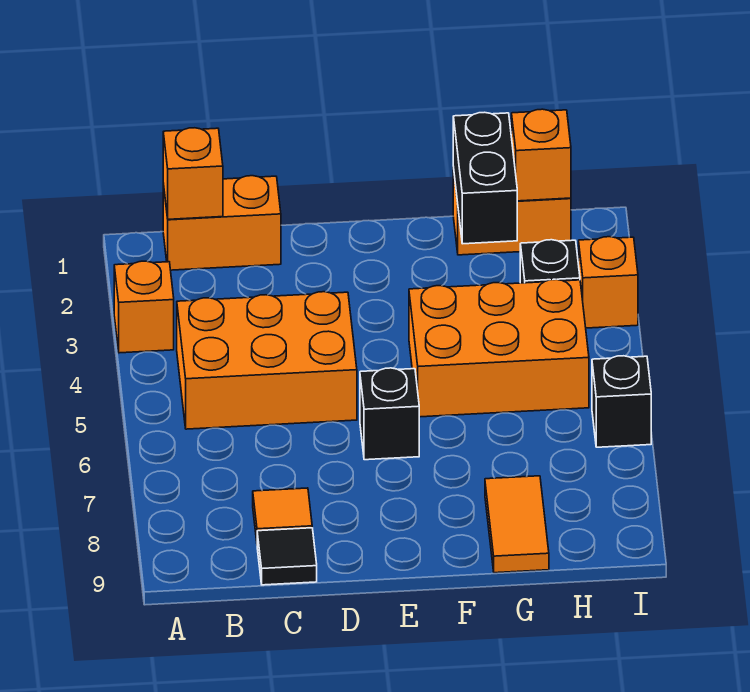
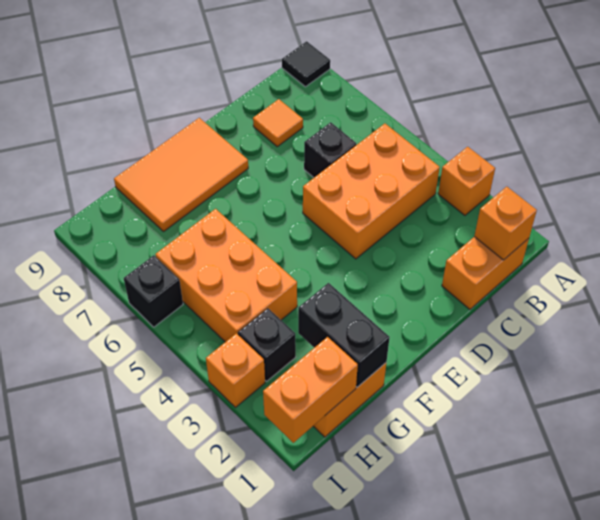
black tile C9 level 1 -> black tile A9 level 1
black brick E6 level 1 -> black brick C6 level 1
orange brick F4:H5 level 1 -> orange brick G4:H6 level 1
orange tile G8:G9 level 1 -> orange tile E8:G9 level 1
orange brick H1 level 2 -> orange brick H1:I1 level 2

